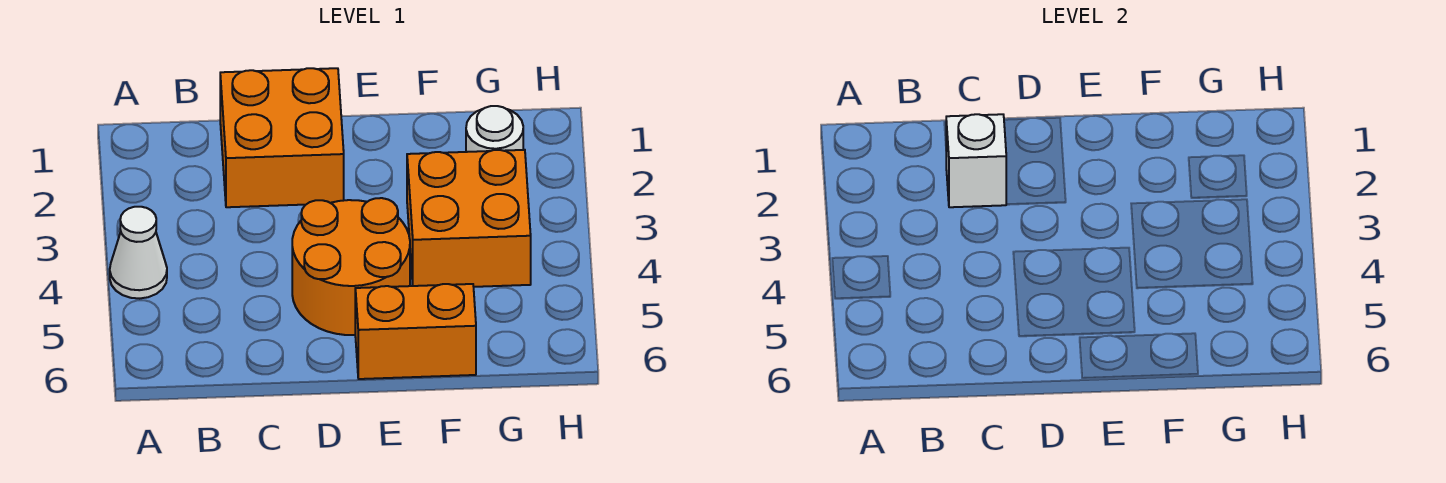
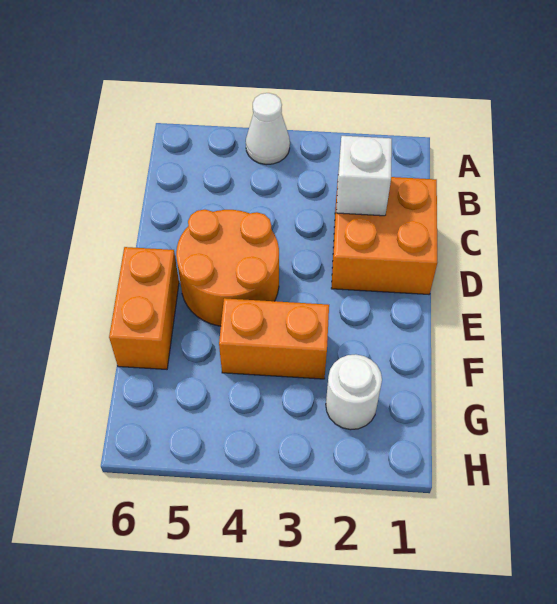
orange brick F3:G4 level 1 -> orange brick F3:F4 level 1

